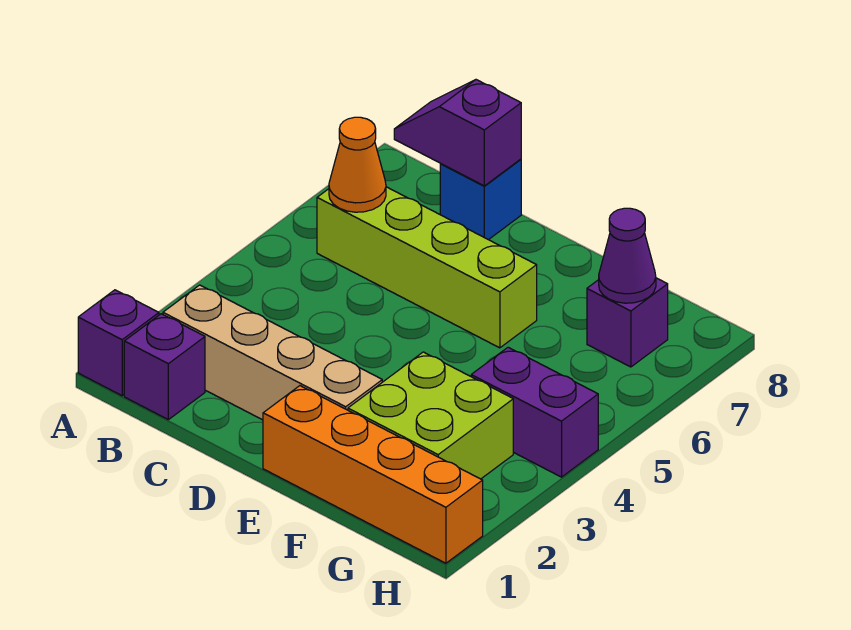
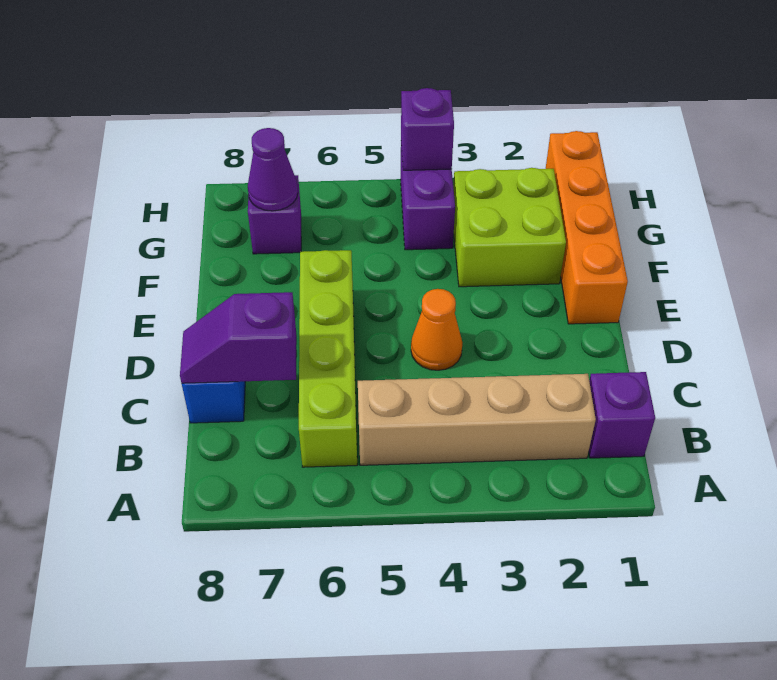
purple brick A1 level 1 -> purple brick H4 level 2
tan brick B2:E2 level 1 -> tan brick B2:B5 level 1
orange cone B6 level 2 -> orange cone D4 level 1
purple slope B8:C8 level 2 top C -> purple slope C7:C8 level 2 top 7

